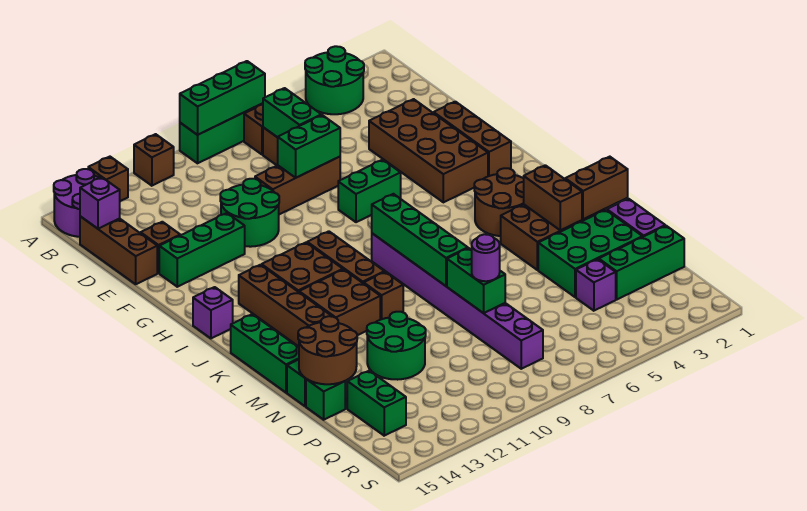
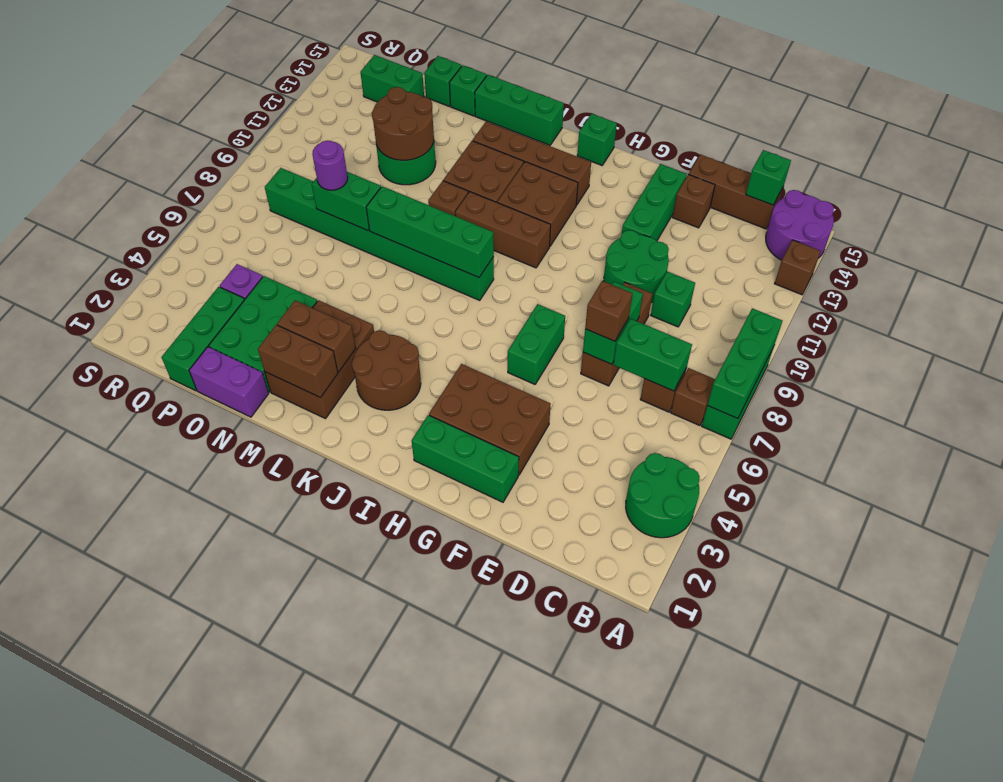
brown brick A11 level 1 -> brown brick E7 level 3
purple brick C15 level 2 -> green brick C15 level 2
none -> green brick D10 level 1
brown brick E3:H4 level 1 -> brown brick F3:H4 level 1
brown brick F2:H2 level 1 -> green brick F2:H2 level 1
purple brick I15 level 1 -> green brick I15 level 1
purple brick J8:Q8 level 1 -> green brick J8:Q8 level 1
brown brick M1:M2 level 2 -> brown brick L2:M2 level 2
brown round brick N14:O15 level 2 -> brown round brick N11:O12 level 2

